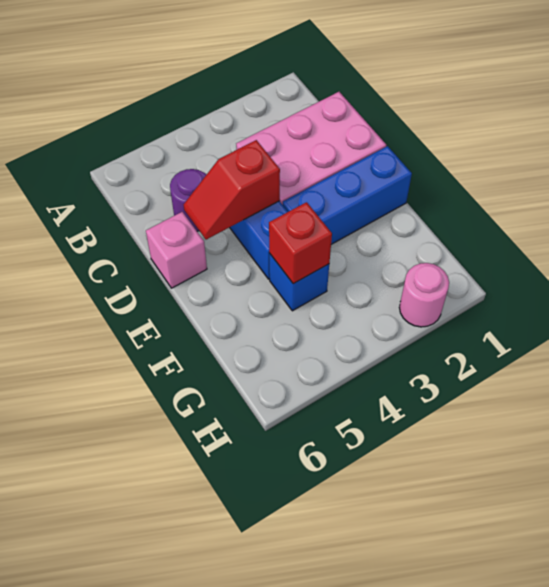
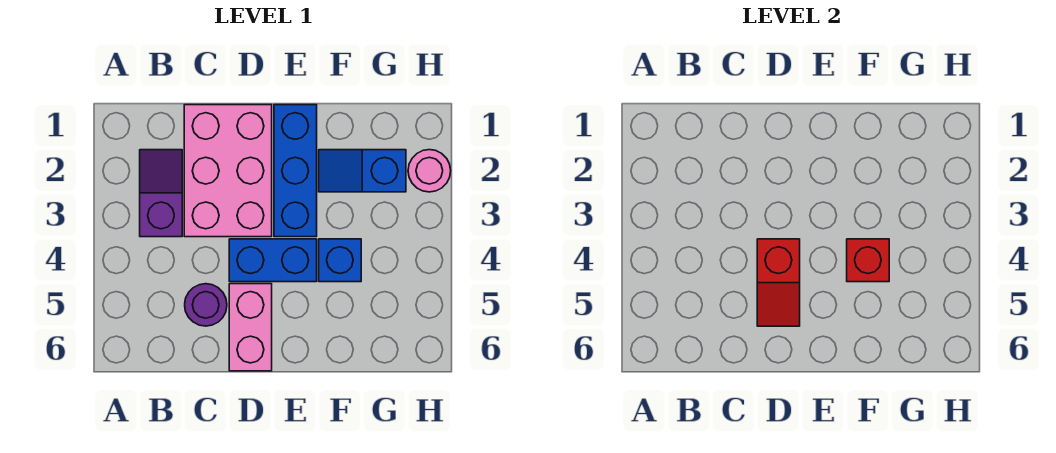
none -> purple slope B2:B3 level 1 top 3
pink brick D6 level 1 -> pink brick D5:D6 level 1
none -> blue slope F2:G2 level 1 top G

